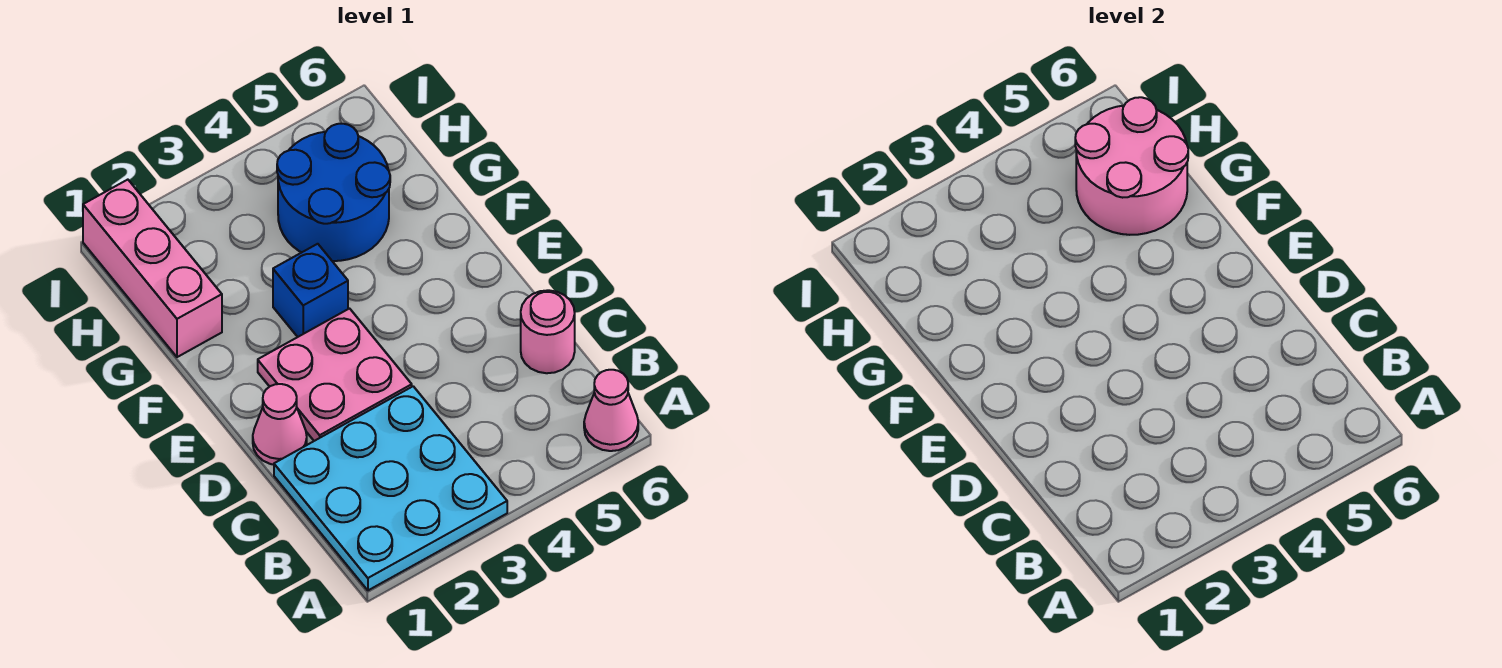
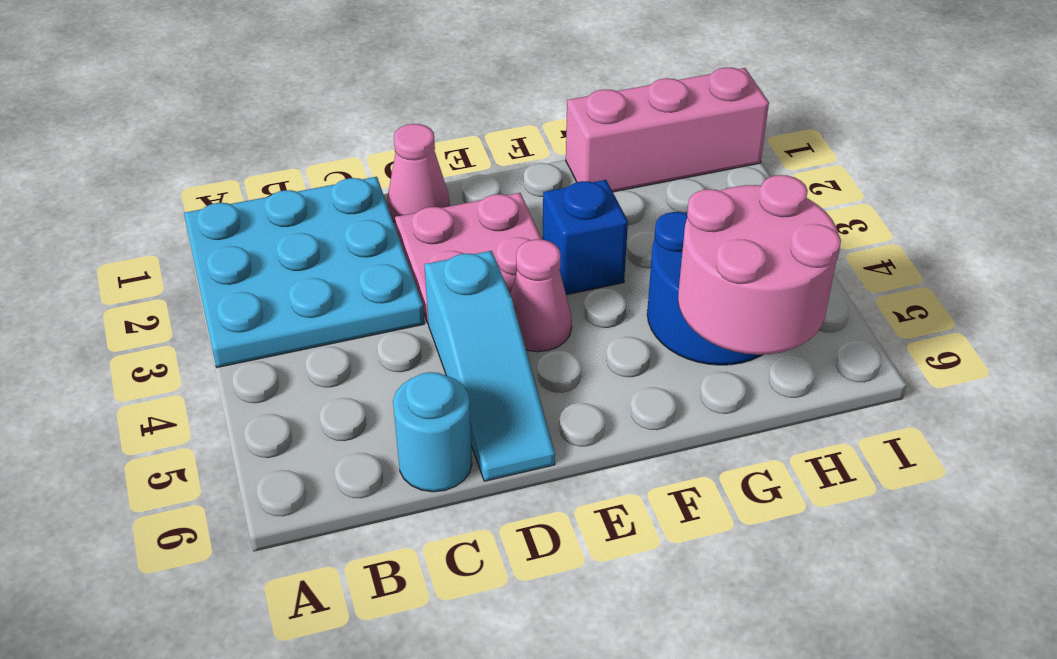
pink cone A6 level 1 -> pink cone E4 level 1
pink round brick C6 level 1 -> cyan round brick C6 level 1
none -> cyan slope D4:D6 level 1 top 4

